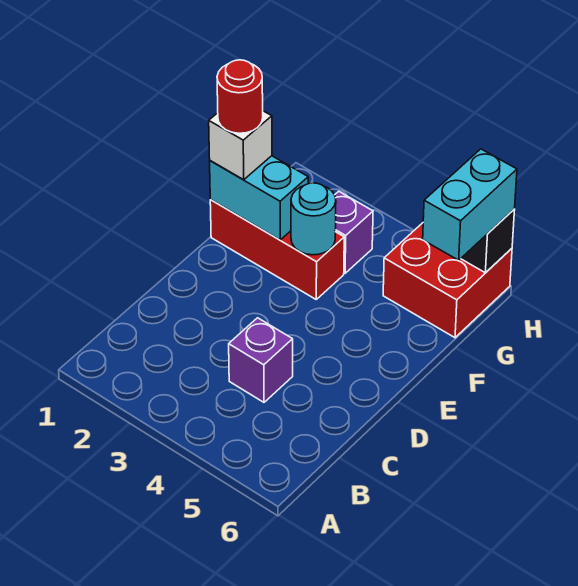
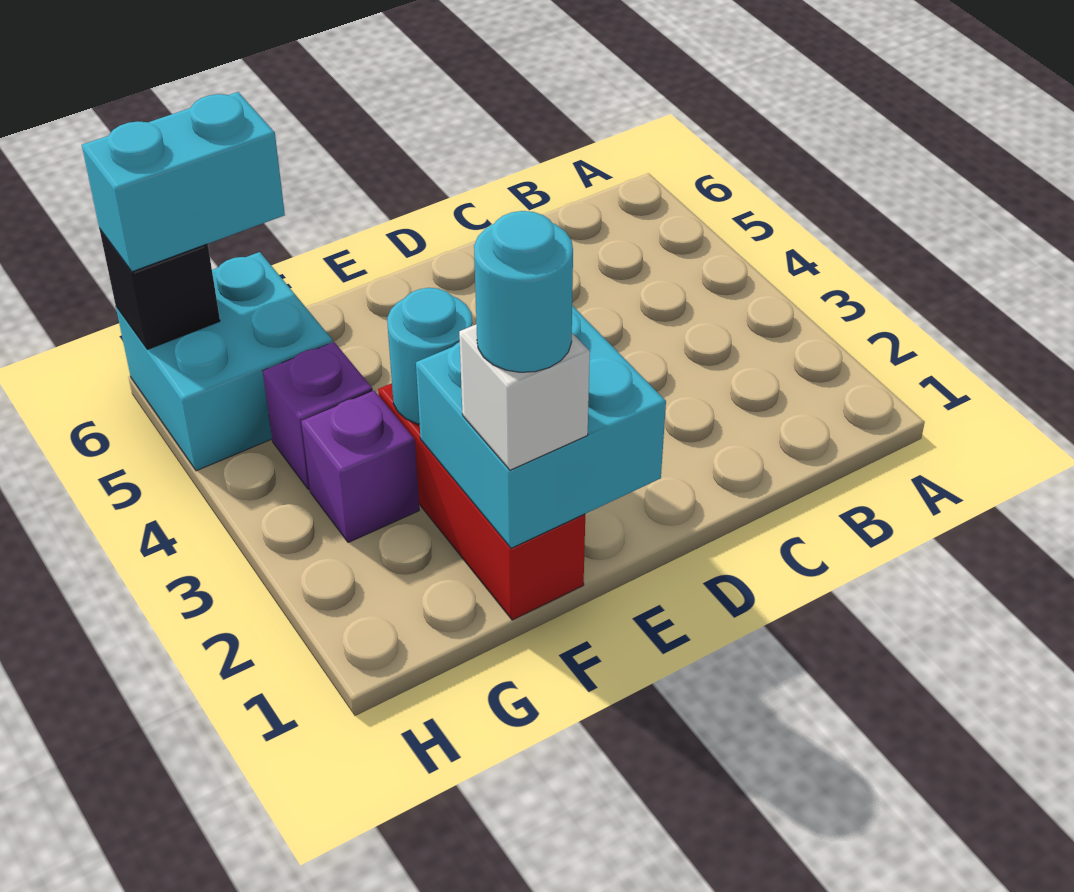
purple brick C4 level 1 -> purple brick G4 level 1
cyan brick F1:F2 level 2 -> cyan brick E1:F2 level 2
red round brick F1 level 4 -> cyan round brick F1 level 4
red brick G5:H6 level 1 -> cyan brick G5:H6 level 1

